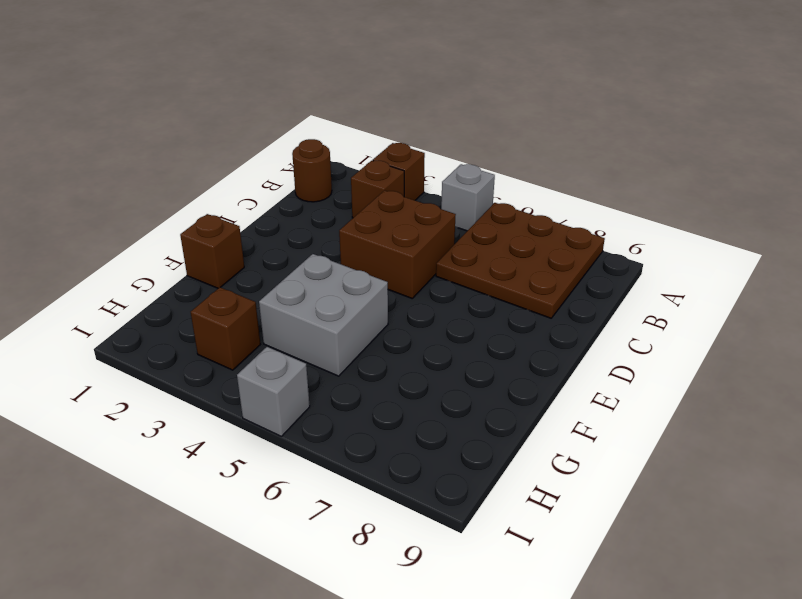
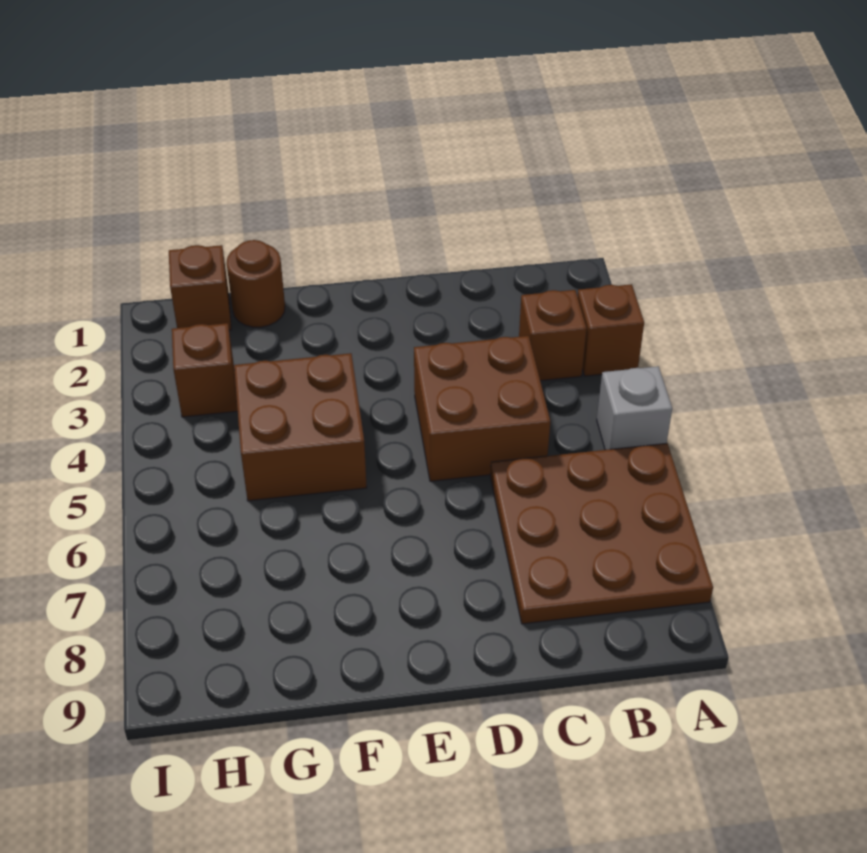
brown round brick B1 level 1 -> brown round brick G1 level 1
brown brick F1 level 1 -> brown brick H1 level 1
grey brick F4:G5 level 1 -> brown brick F4:G5 level 1
grey brick I5 level 1 -> none

